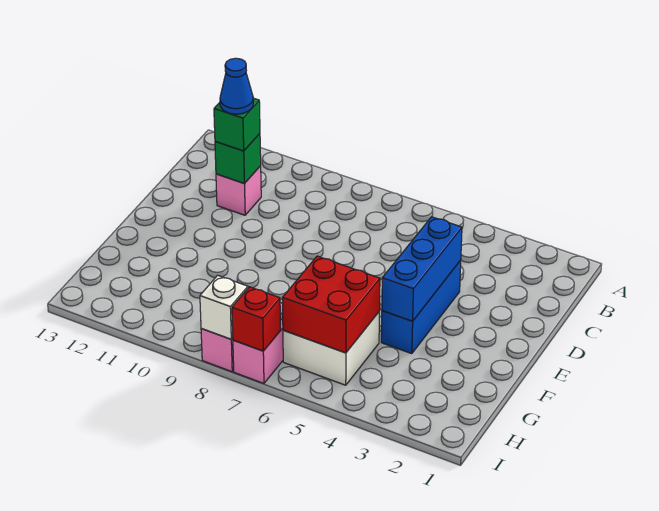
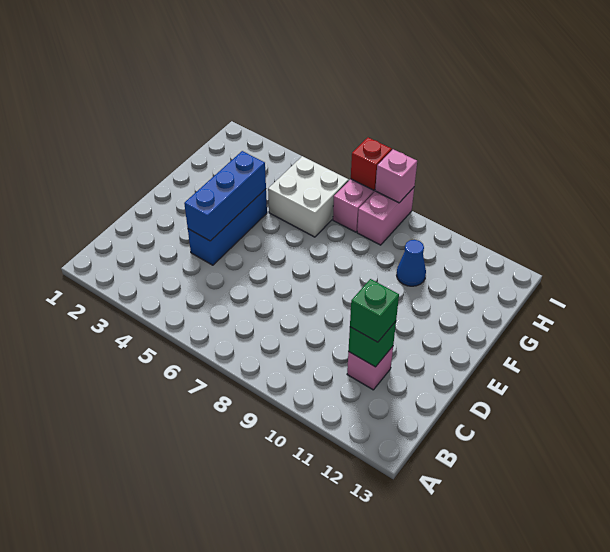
blue cone C11 level 4 -> blue cone G10 level 1
red brick G5:H6 level 2 -> none
white brick I8 level 2 -> pink brick I8 level 2

